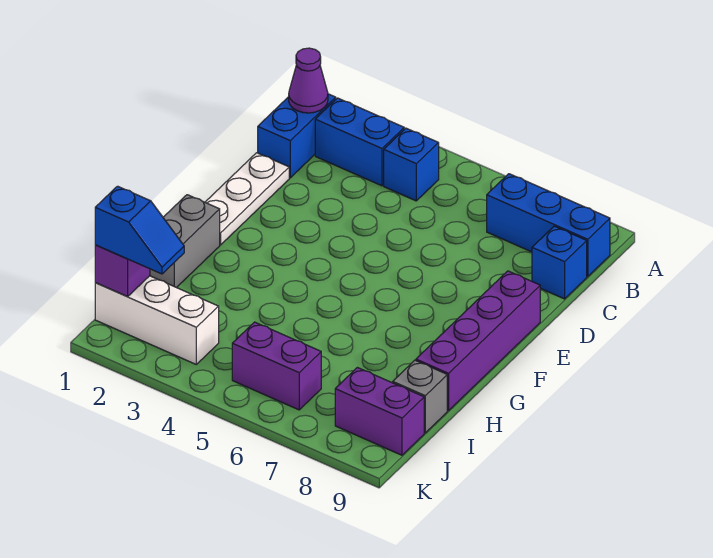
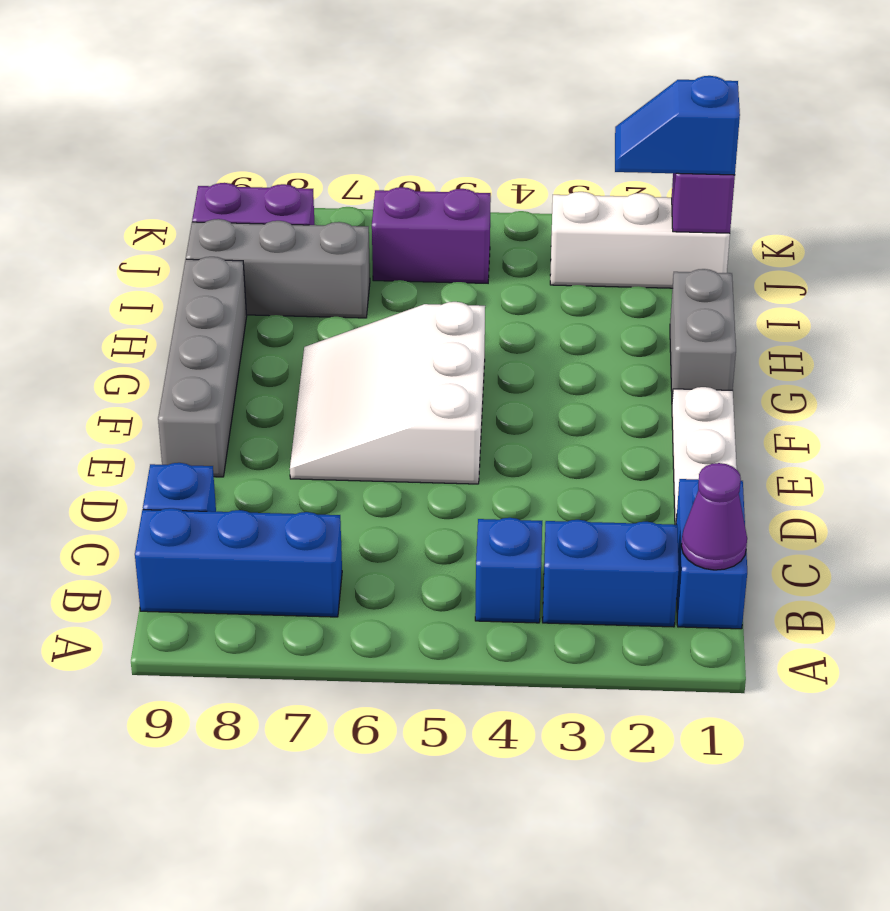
none -> white slope E5:G7 level 1 top 5
purple brick E9:H9 level 1 -> grey brick E9:H9 level 1
grey brick I9 level 1 -> grey brick I7:I9 level 1

